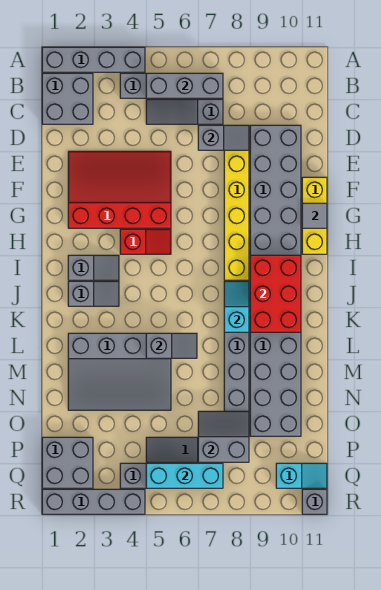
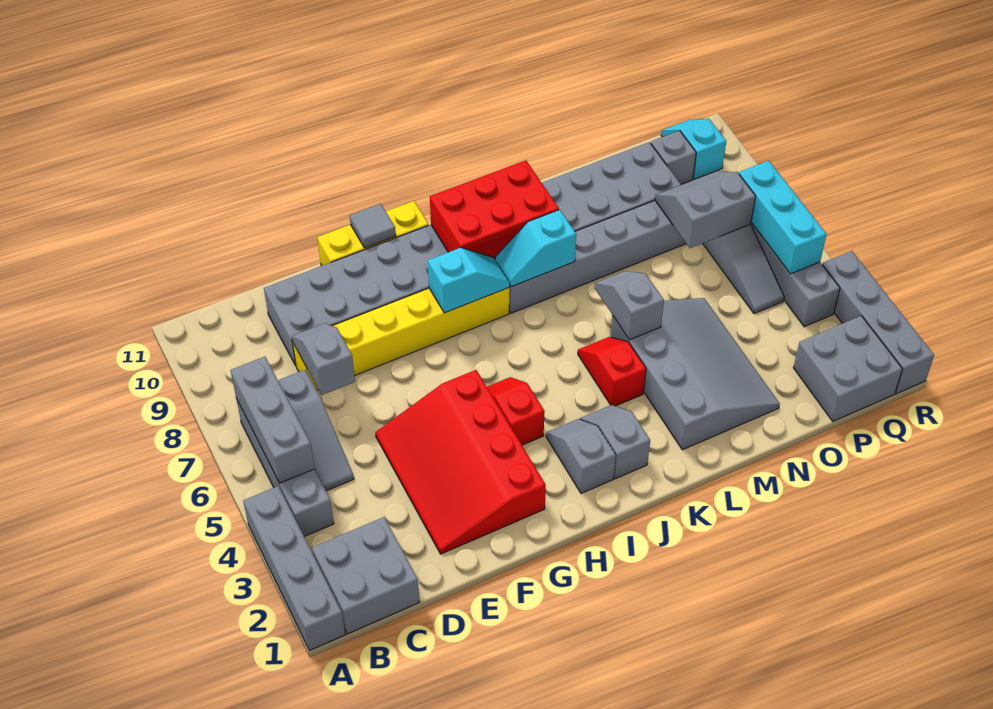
none -> cyan slope H8:I8 level 2 top H
none -> red slope K4:K5 level 1 top 4
grey slope O7:P8 level 2 top P -> grey slope O7:P8 level 2 top 7
grey brick R11 level 1 -> grey brick P10 level 1

